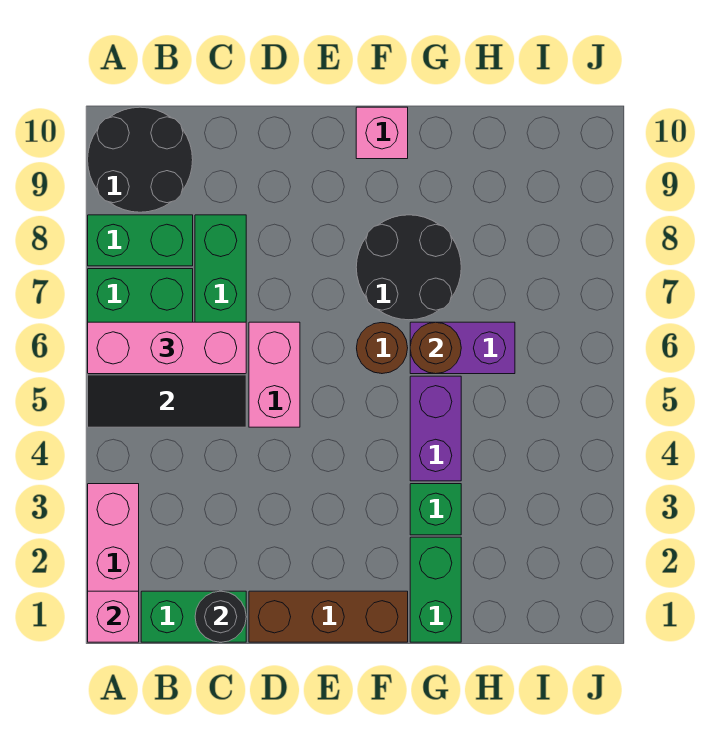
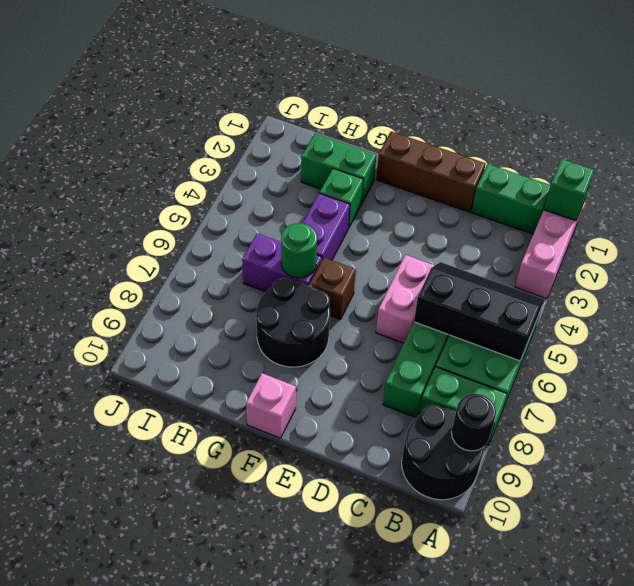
pink brick A1 level 2 -> green brick A1 level 2
pink brick A6:C6 level 3 -> none
black round brick C1 level 2 -> black round brick A9 level 2
brown round brick F6 level 1 -> brown brick F6 level 1
green brick G1:G2 level 1 -> green brick G2:H2 level 1
brown round brick G6 level 2 -> green round brick G6 level 2

